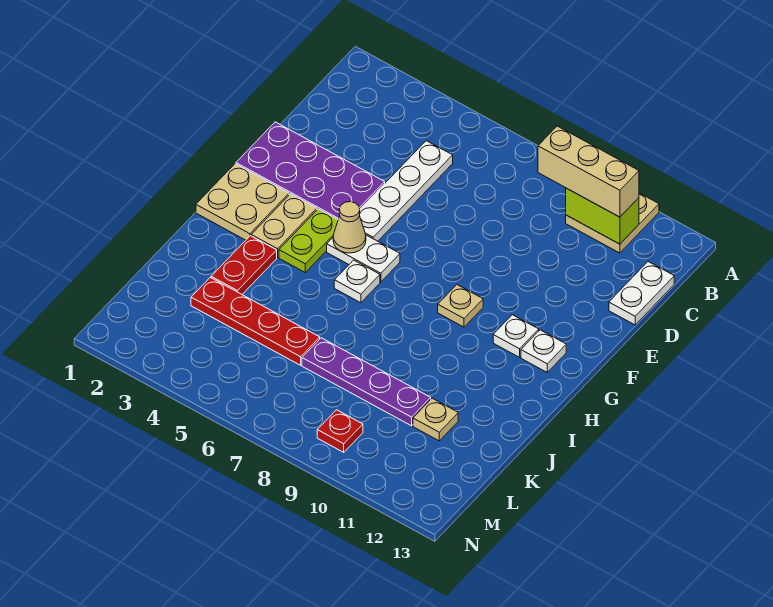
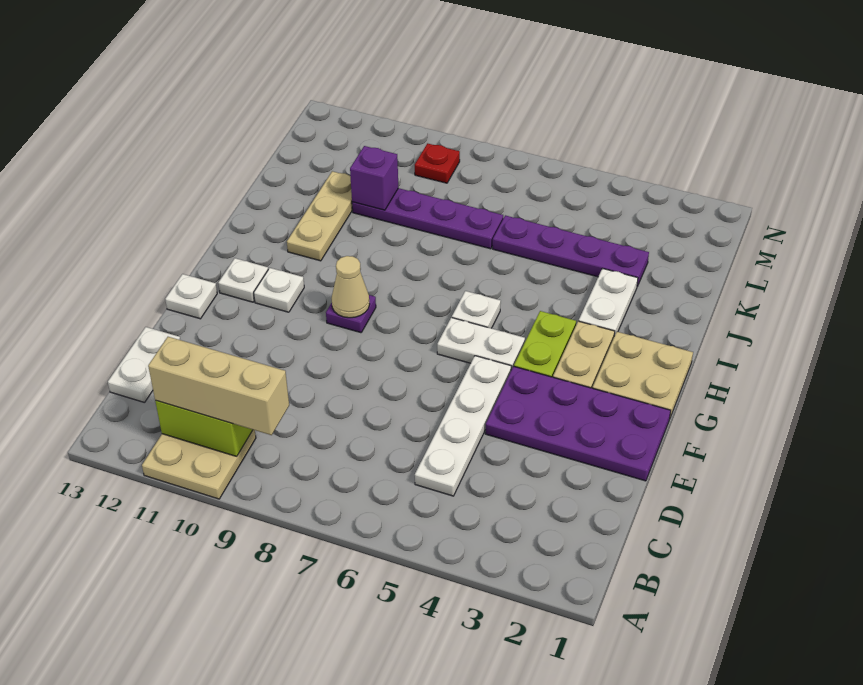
none -> white plate F13 level 1
tan cone G5 level 2 -> tan cone G9 level 2
tan plate G9 level 1 -> purple plate G9 level 1
red plate I3:J3 level 1 -> white plate I3:J3 level 1
red plate K3:K6 level 1 -> purple plate K3:K6 level 1
none -> purple brick K10 level 2
tan plate K11 level 1 -> tan plate I11:K11 level 1

